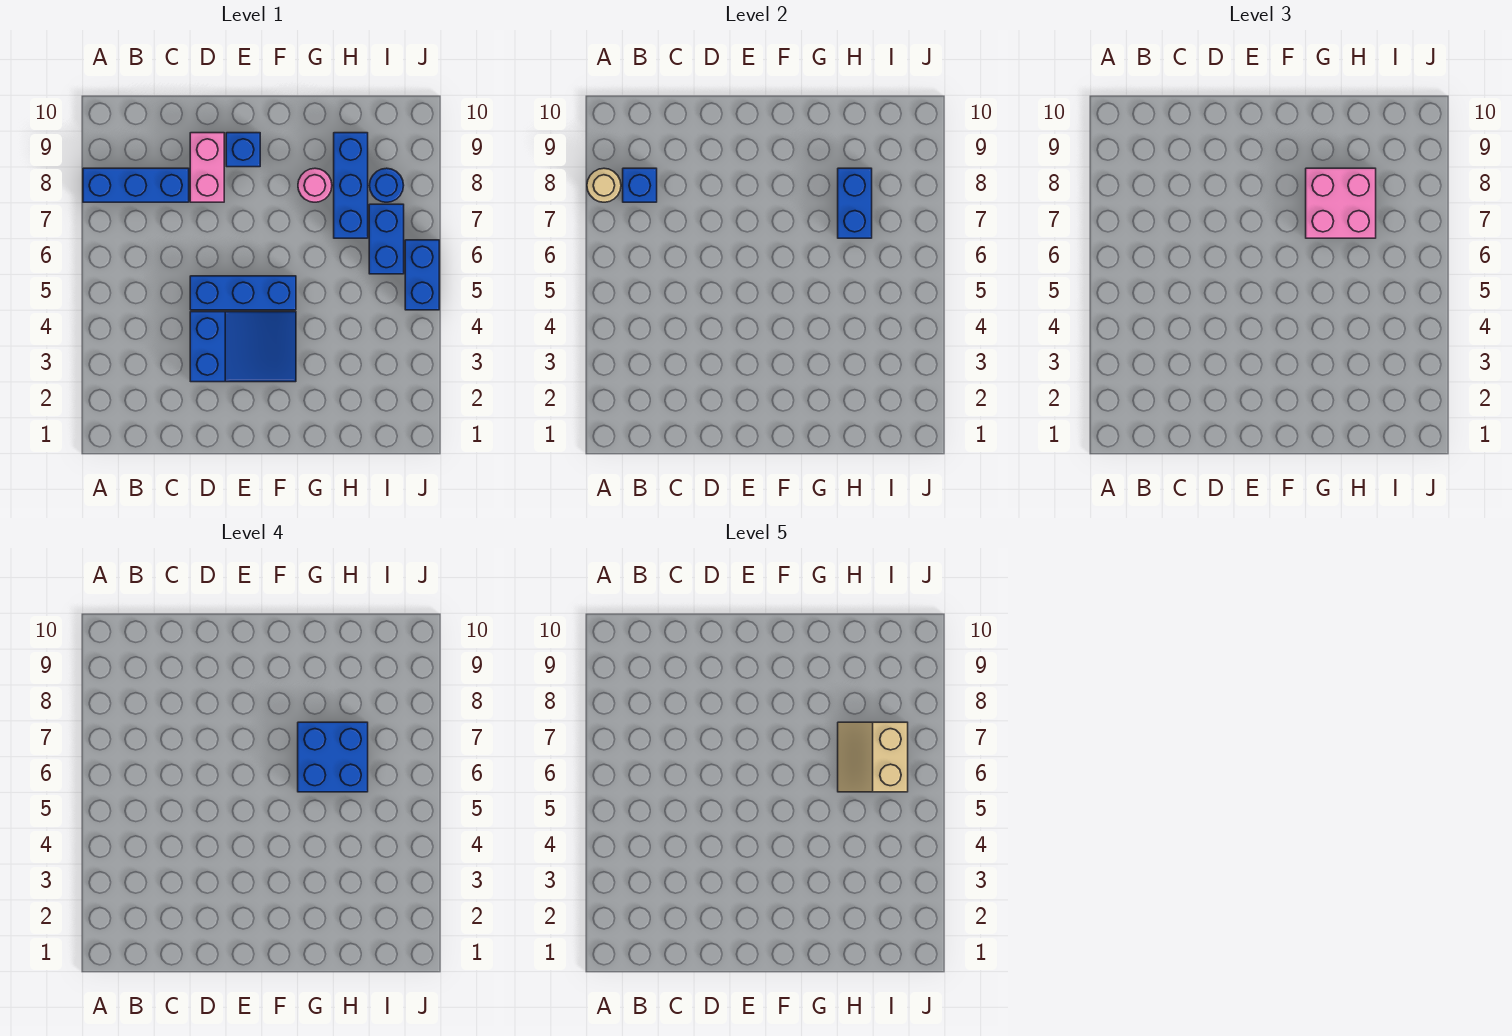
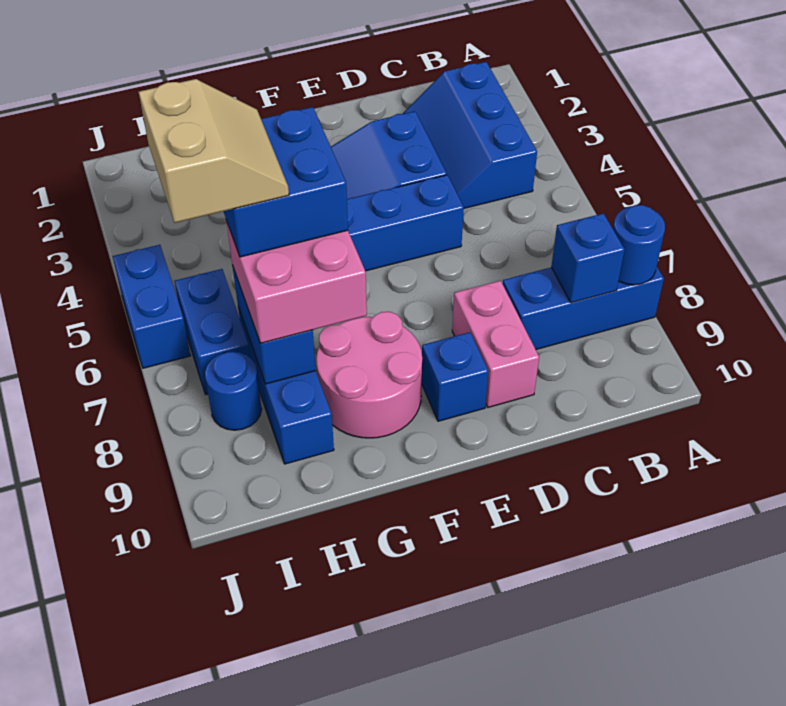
tan round brick A8 level 2 -> blue round brick A8 level 2
none -> blue slope B2:C4 level 1 top B
pink round brick G8 level 1 -> pink round brick F8:G9 level 1

